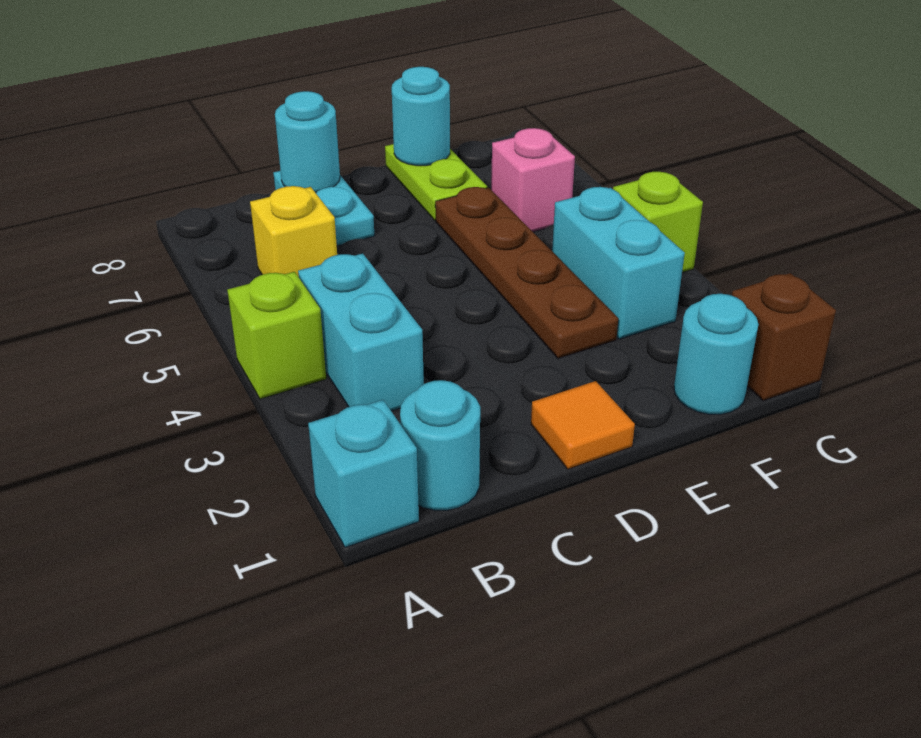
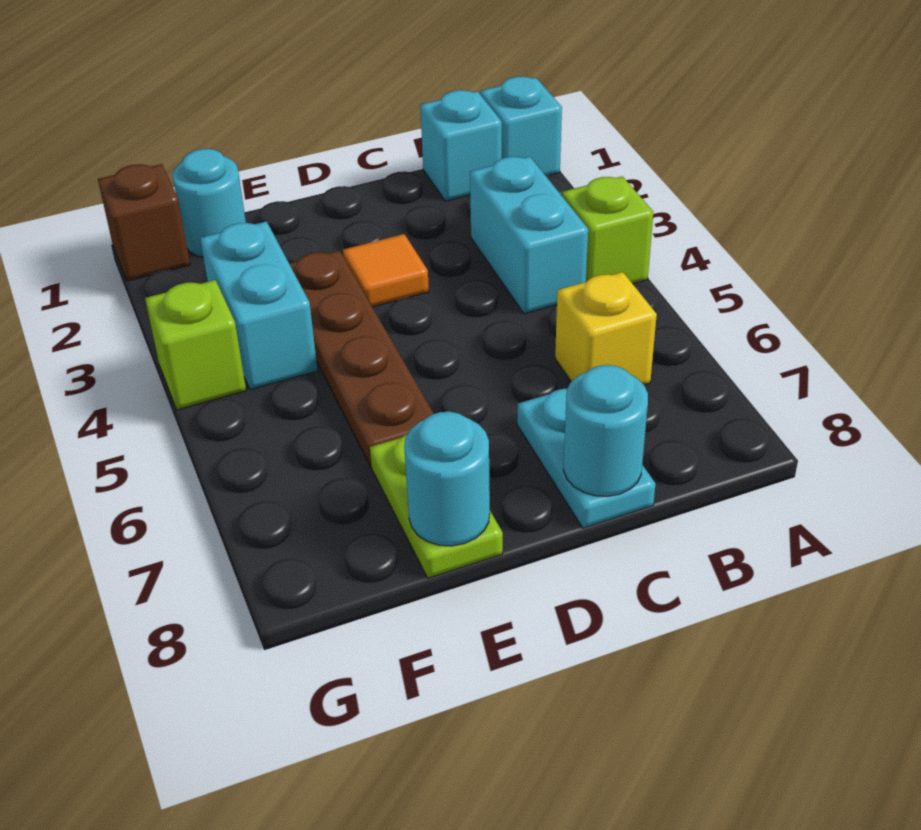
cyan round brick B1 level 1 -> cyan brick B1 level 1
orange tile D1 level 1 -> orange tile D3 level 1
pink brick F6 level 1 -> none

